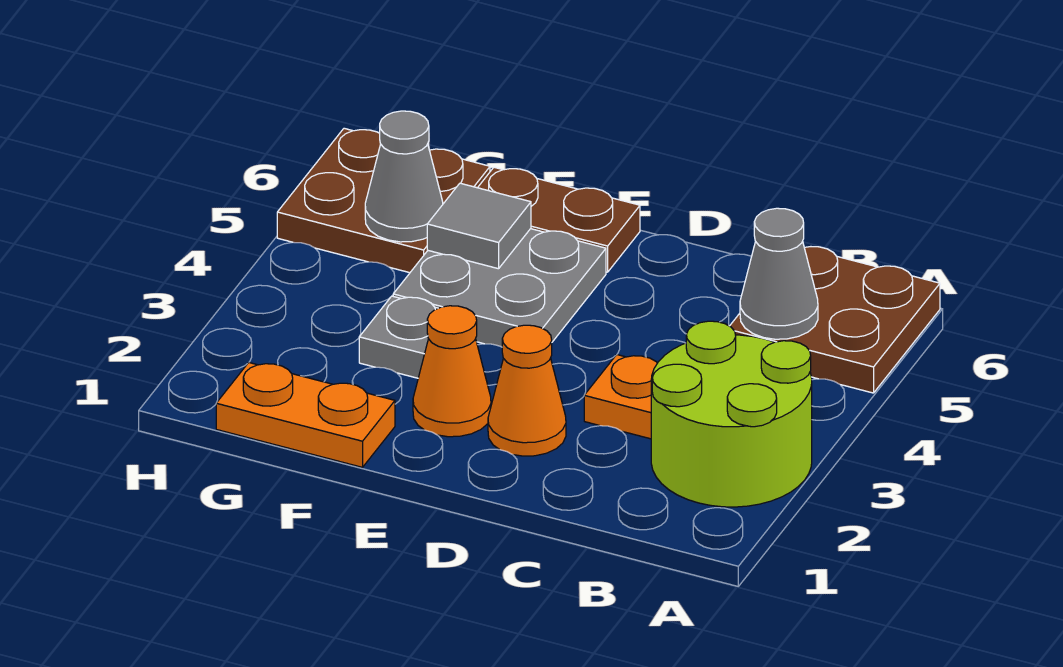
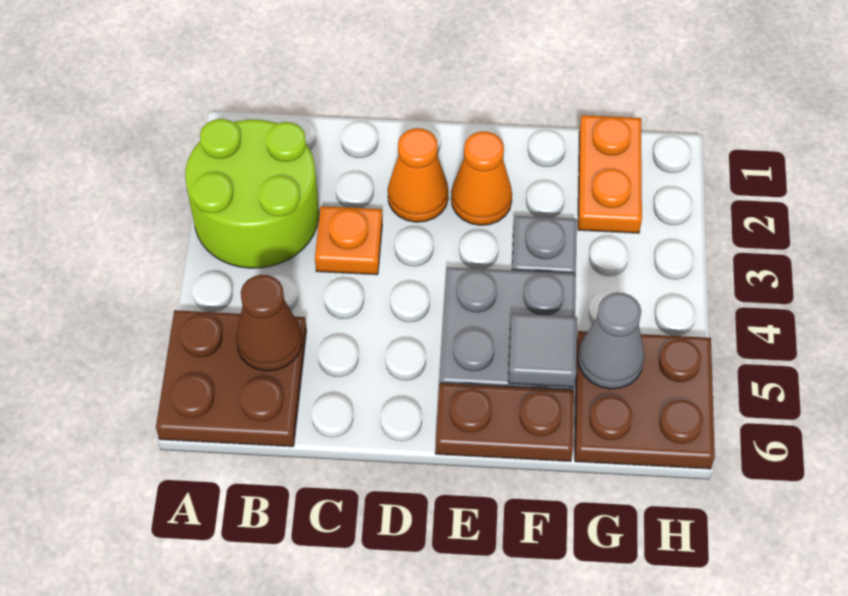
grey cone B5 level 2 -> brown cone B5 level 2
orange plate F1:G1 level 1 -> orange plate G1:G2 level 1

